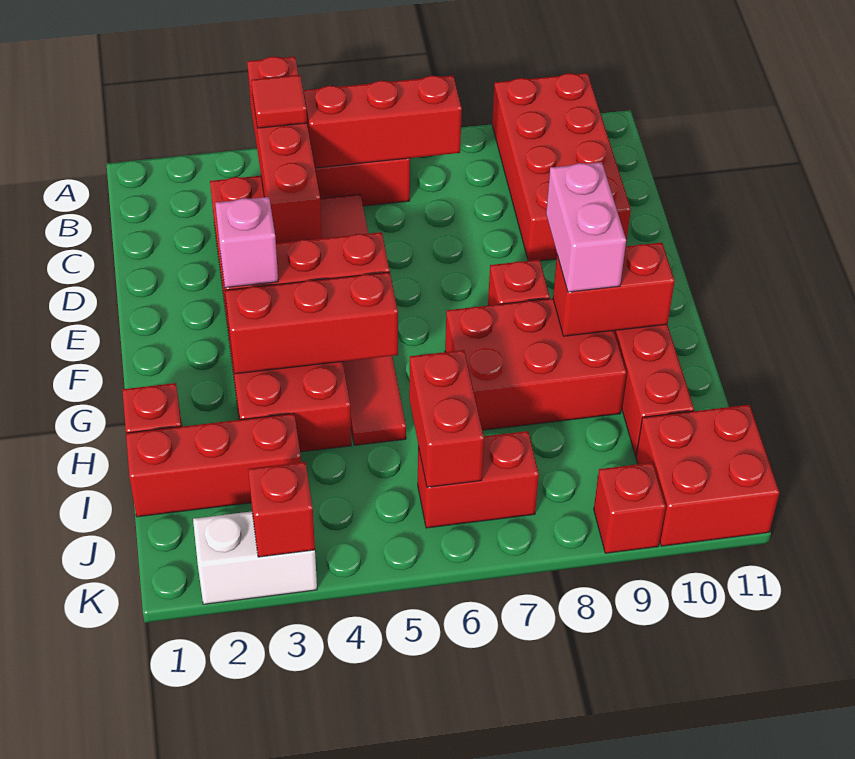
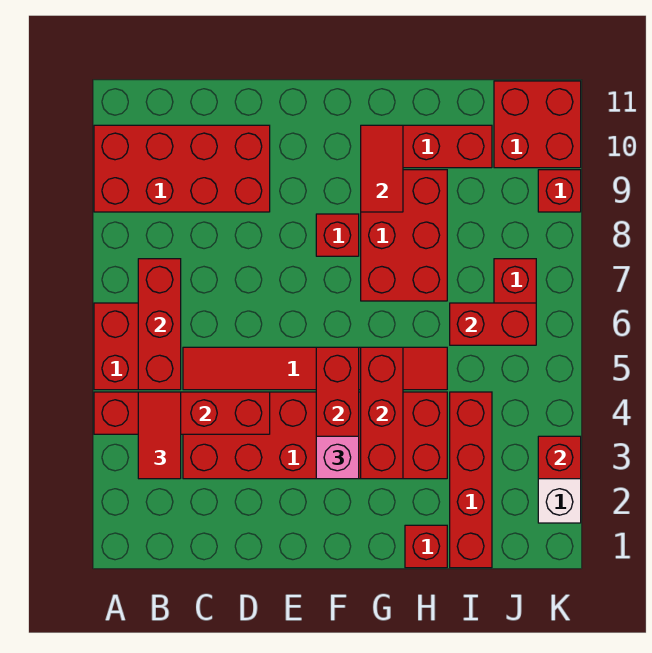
red tile B4 level 3 -> red tile B3:B4 level 3
pink brick F9:G9 level 3 -> none
red brick G9:G10 level 2 -> red tile G9:G10 level 2
red brick I1:I3 level 1 -> red brick I1:I4 level 1

